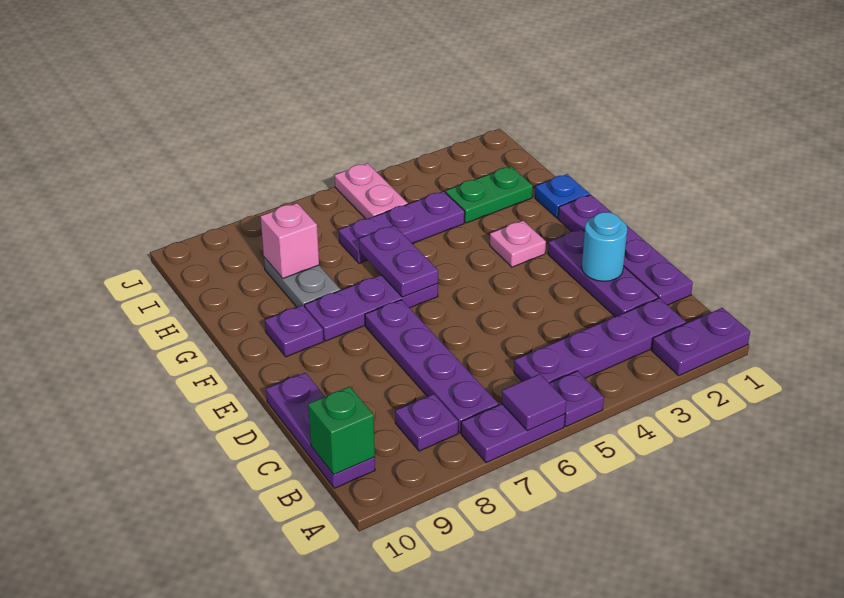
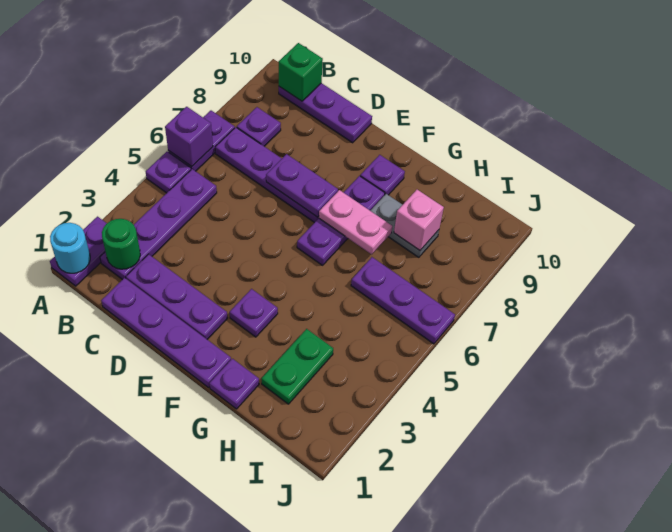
purple tile A6 level 2 -> purple brick A6 level 2
none -> green round brick B2 level 2
cyan round brick D2 level 2 -> cyan round brick A1 level 2
pink plate F3 level 1 -> purple plate F3 level 1
purple plate F6:G6 level 2 -> purple plate D7:E7 level 2
blue plate G1 level 1 -> purple plate G1 level 1
purple plate H4:H6 level 1 -> purple plate H6:J6 level 1
pink plate I5:J5 level 1 -> pink plate F7:G7 level 2

